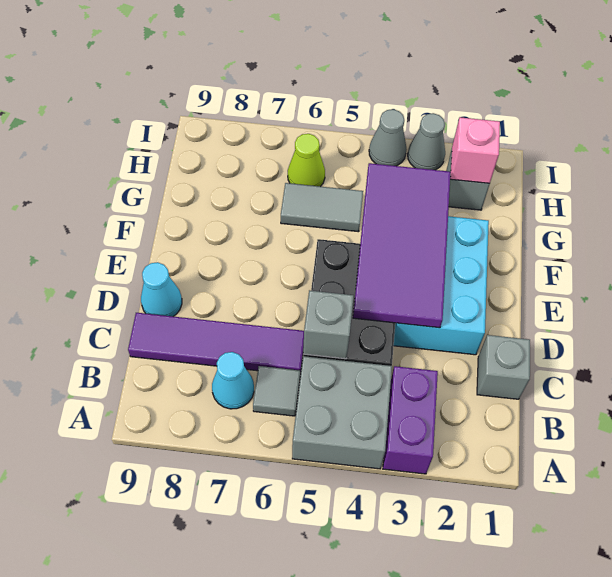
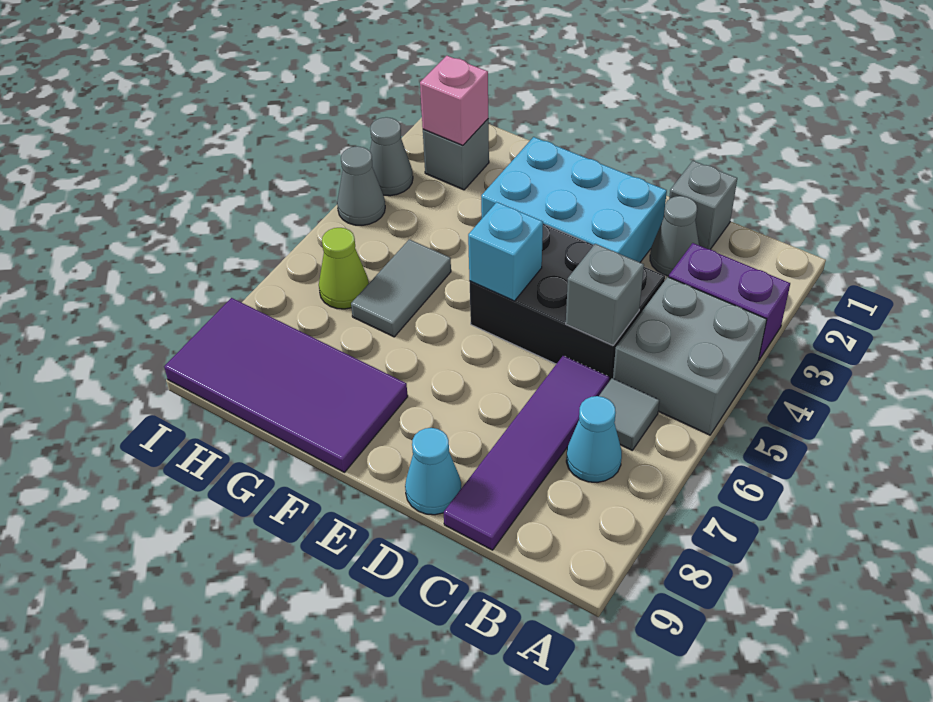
none -> grey cone C2 level 1
purple tile D3:G4 level 2 -> purple tile F8:I9 level 1
none -> cyan brick E5 level 2

